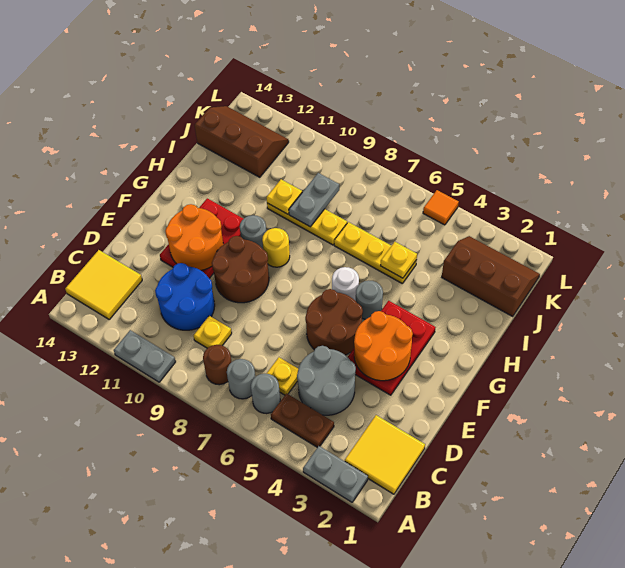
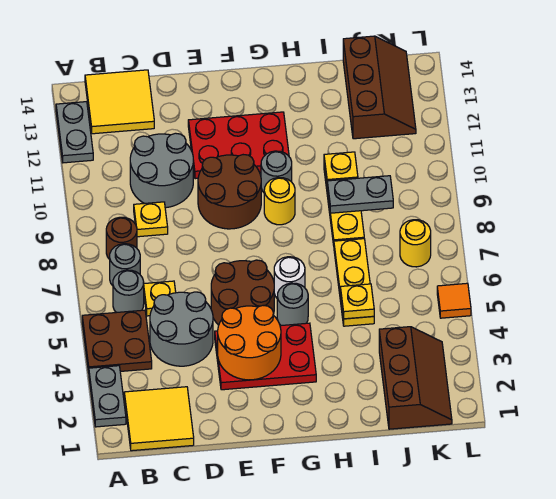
grey plate A10:A11 level 1 -> grey plate A12:A13 level 1
brown plate B4:B5 level 1 -> brown plate A4:B5 level 1
blue round brick C10:D11 level 1 -> grey round brick C10:D11 level 1
orange round brick E11:F12 level 2 -> none
none -> yellow round brick K7 level 1

